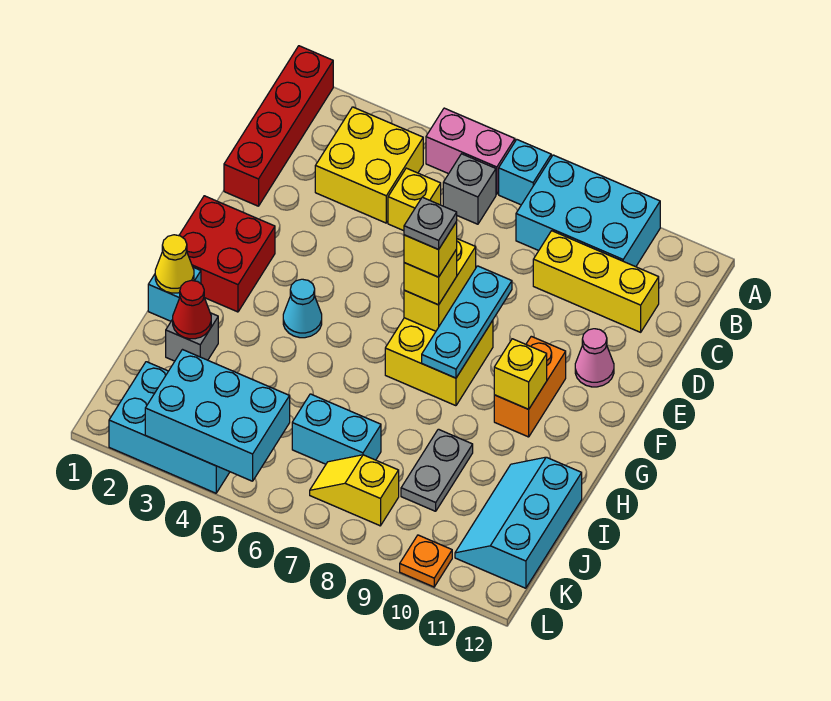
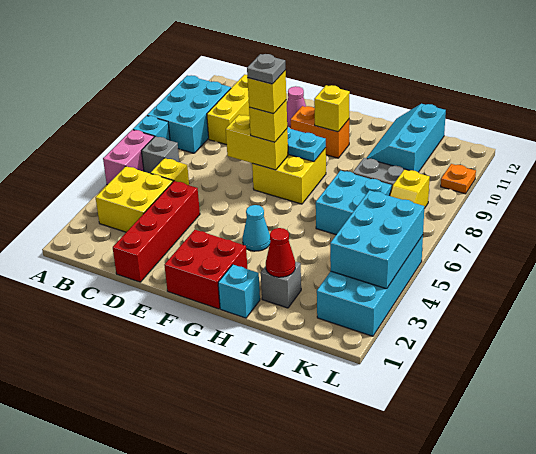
red brick A1:D1 level 1 -> red brick D1:D4 level 1
yellow cone H1 level 2 -> none
cyan slope I11:K12 level 1 top 12 -> cyan slope I10:J12 level 1 top J
cyan brick J6:J7 level 1 -> cyan brick I6:J7 level 1
cyan brick K2:L4 level 1 -> cyan brick K2:L5 level 1

